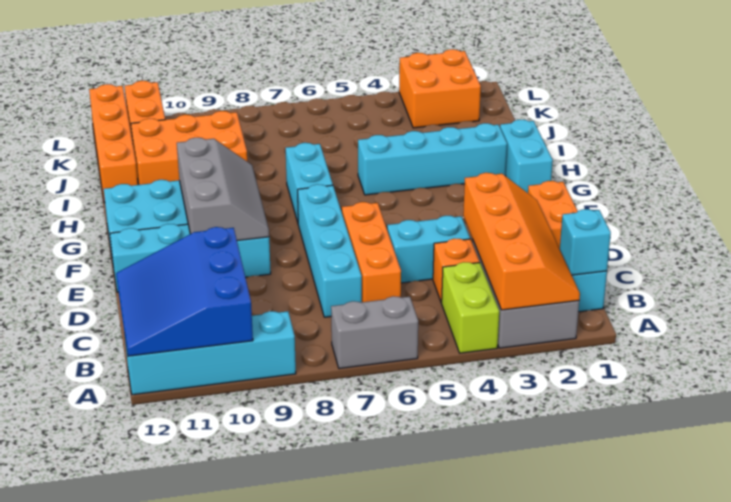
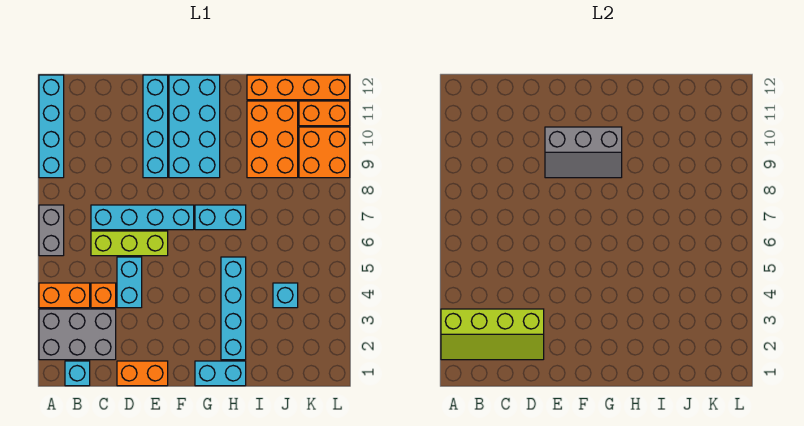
orange slope A2:D3 level 2 top 3 -> lime slope A2:D3 level 2 top 3
lime brick A4:B4 level 1 -> orange brick A4:B4 level 1
blue slope A10:C12 level 2 top 10 -> none
cyan brick B1 level 2 -> cyan brick J4 level 1
orange brick C6:E6 level 1 -> lime brick C6:E6 level 1
orange brick K2:L3 level 1 -> orange brick K9:L10 level 1

